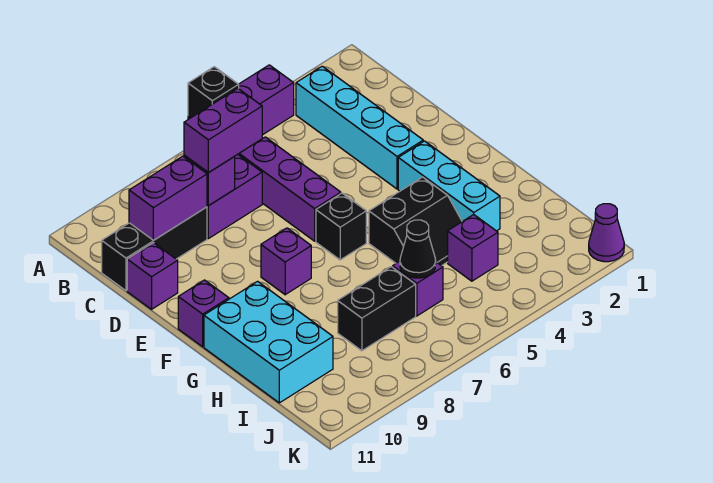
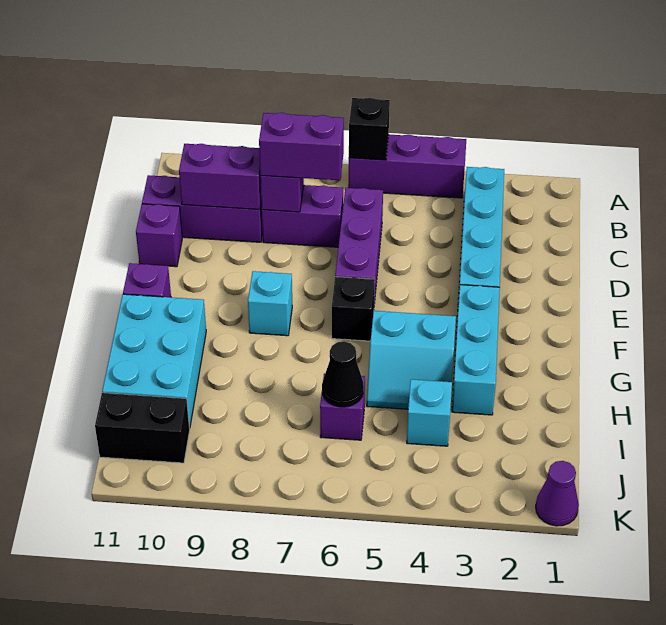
black brick C9:C11 level 1 -> purple brick C9:C11 level 1
purple brick F8 level 1 -> cyan brick F8 level 1
black slope G4:H5 level 1 top G -> cyan slope G4:H5 level 1 top G
purple brick I4 level 1 -> cyan brick I4 level 1
black brick I7:I8 level 1 -> black brick J10:J11 level 1

